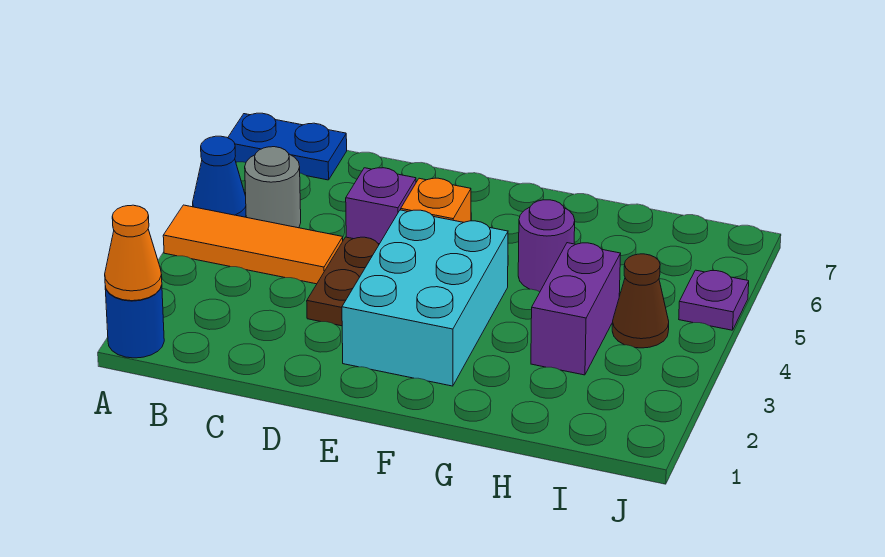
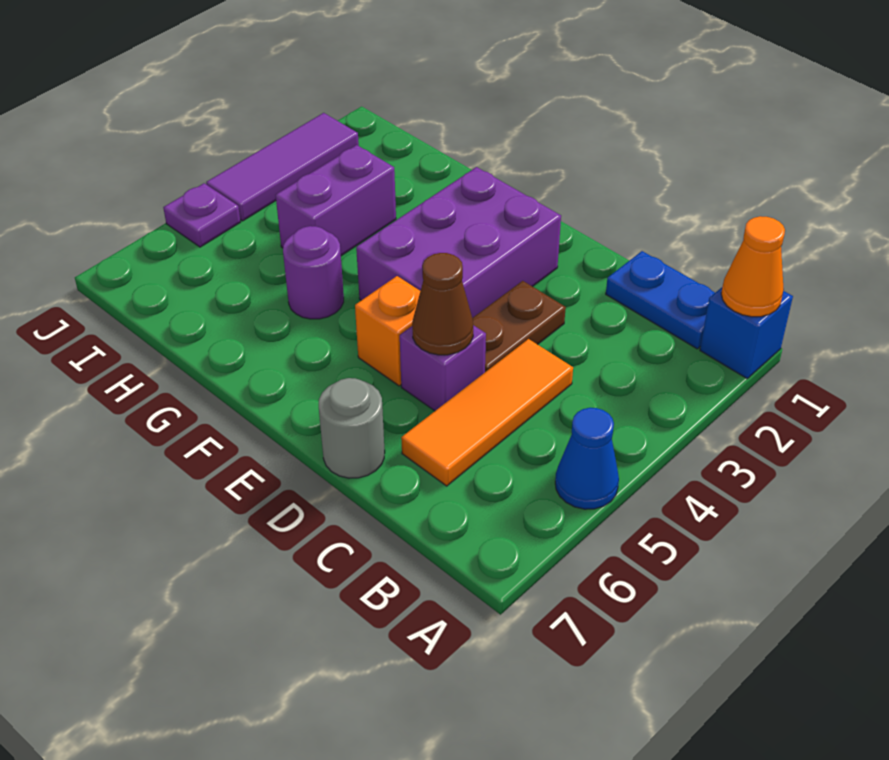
blue round brick A1 level 1 -> blue brick A1 level 1
orange tile A4:C4 level 1 -> orange tile C4:C6 level 1
blue plate A7:B7 level 1 -> blue plate B1:C1 level 1
grey round brick B5 level 1 -> grey round brick D7 level 1
cyan brick E2:F4 level 1 -> purple brick E2:F4 level 1
brown cone I4 level 1 -> brown cone D5 level 2
none -> purple tile J2:J4 level 1

